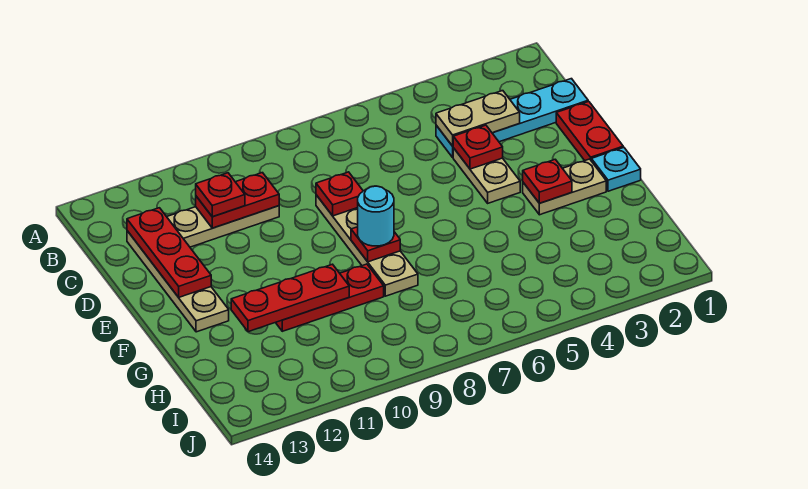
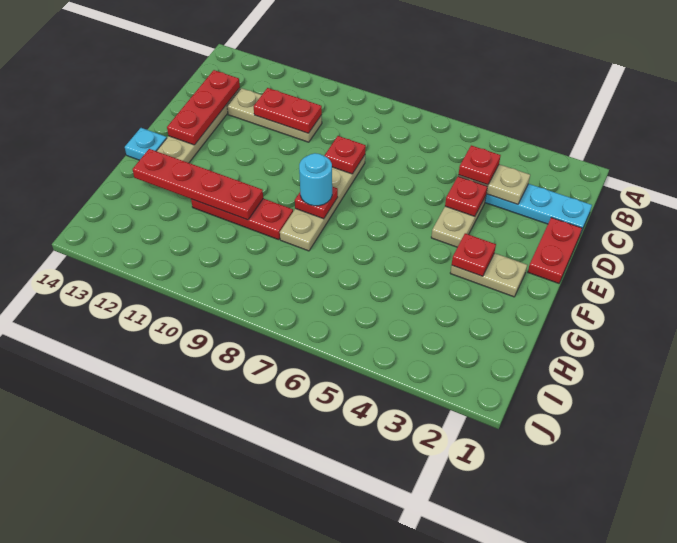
red plate C11 level 3 -> red plate C4 level 3
cyan plate F1 level 1 -> cyan plate F14 level 1
red plate G10:G12 level 2 -> red plate G10:G13 level 2

